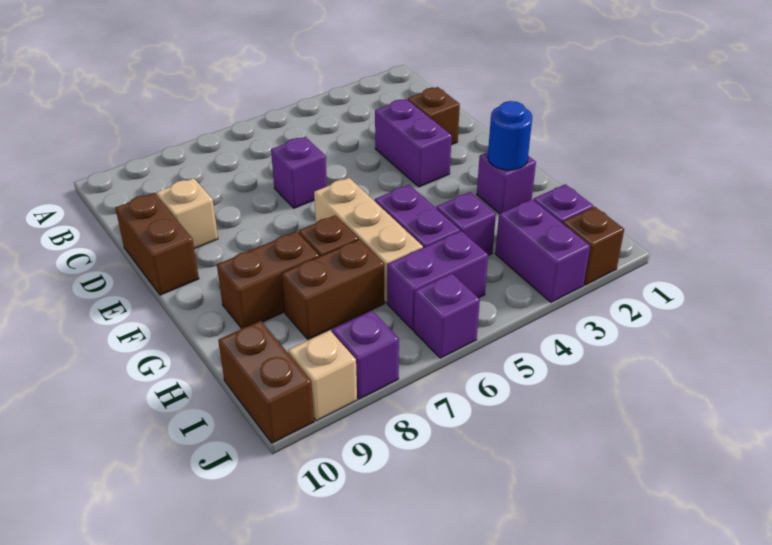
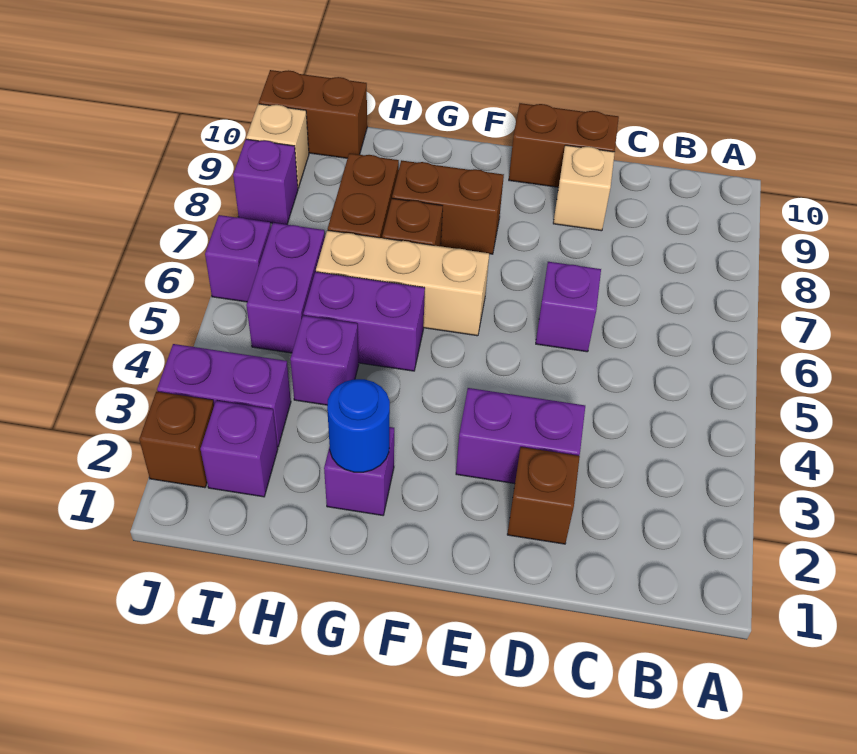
brown brick G8:G9 level 1 -> brown brick F8:G8 level 1

